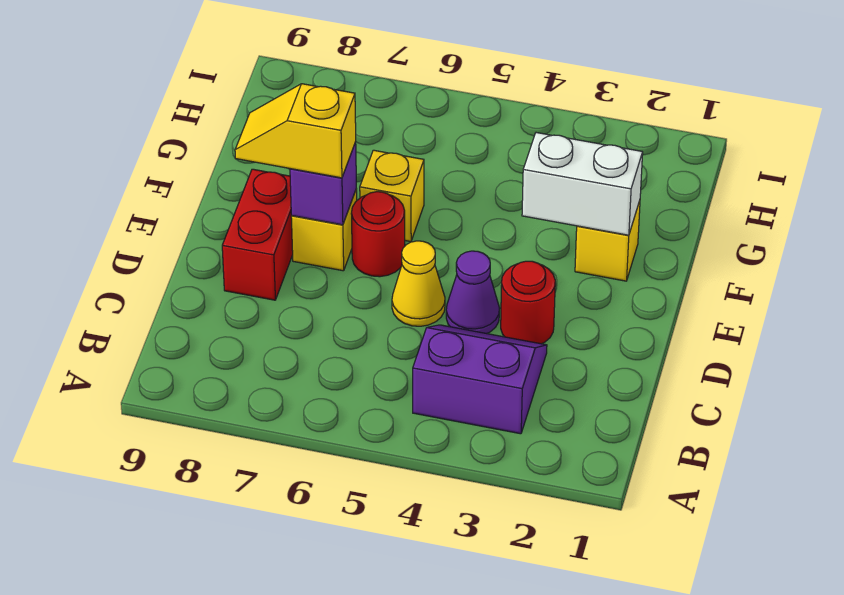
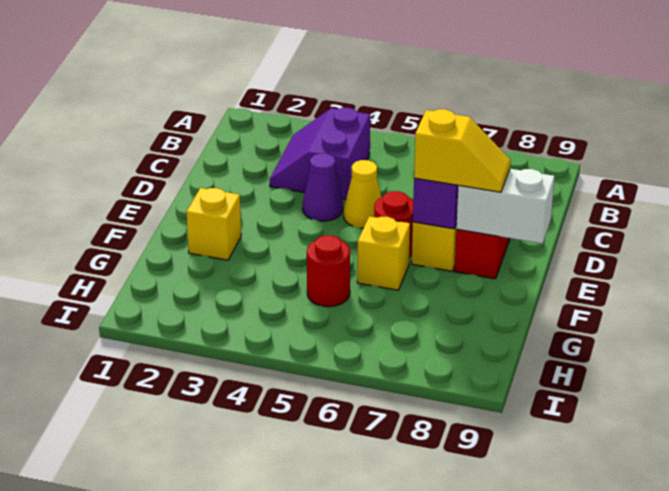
purple slope B3:C4 level 1 top B -> purple slope B3:C4 level 1 top 4
red round brick D3 level 1 -> red round brick G5 level 1
white brick F2:F3 level 2 -> white brick E8:E9 level 2

